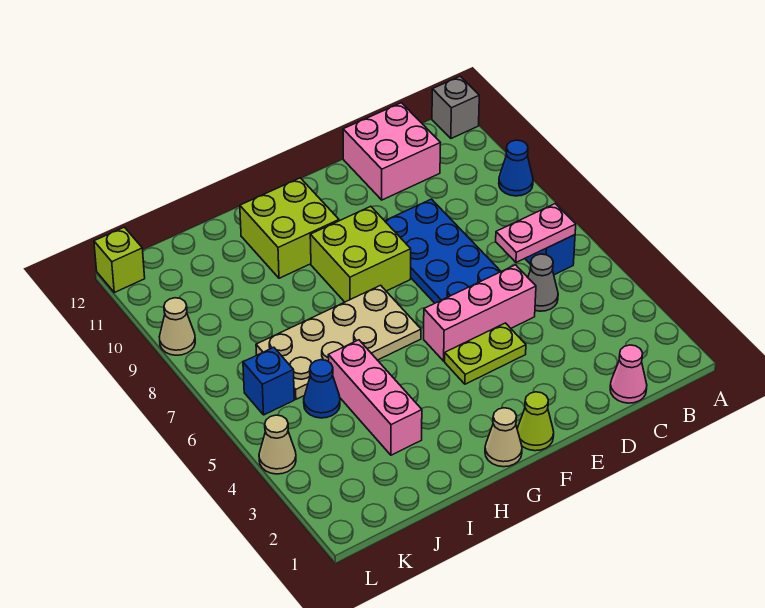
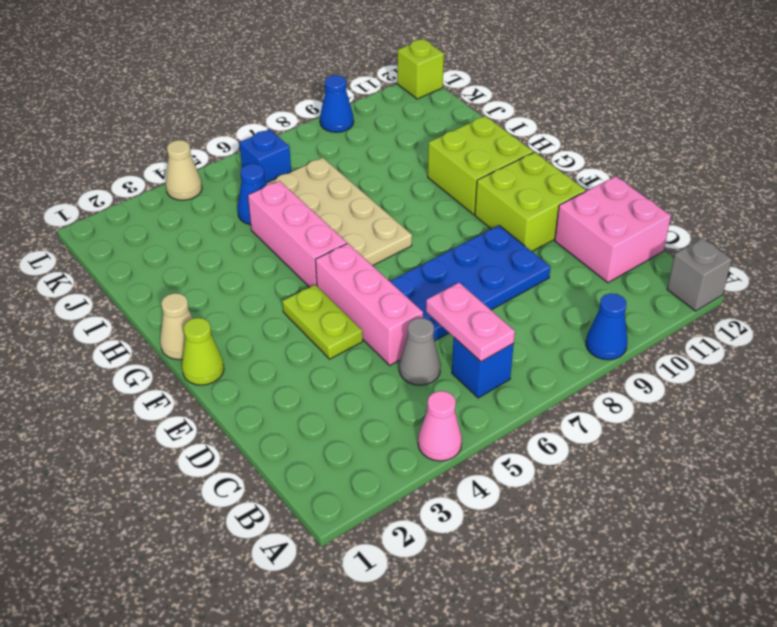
pink cone C1 level 1 -> pink cone A4 level 1
lime brick F8:G9 level 1 -> lime brick E10:F11 level 1
pink brick I3:I5 level 1 -> pink brick G5:I5 level 1
tan cone L9 level 1 -> blue cone L9 level 1

